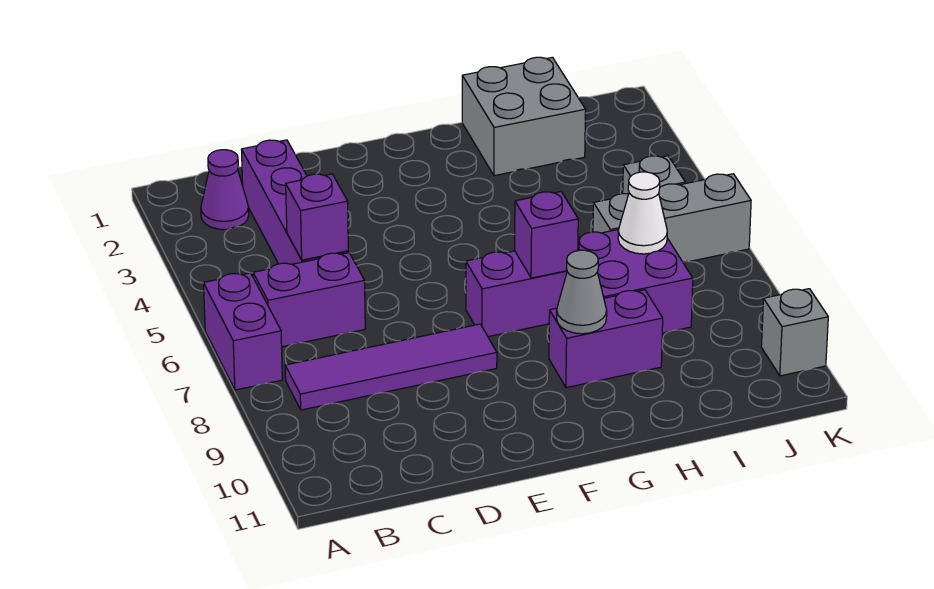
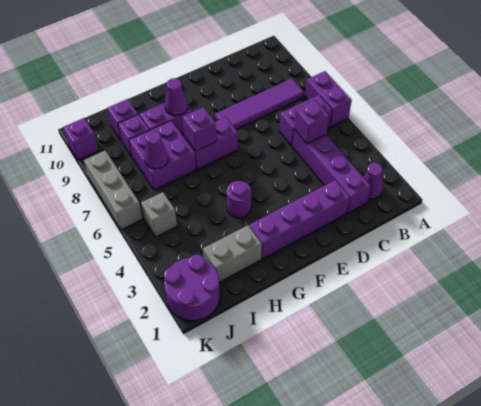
none -> purple brick D2:G2 level 1
none -> purple round brick G4 level 1
grey cone G9 level 2 -> purple cone G9 level 2
grey brick H1:I2 level 1 -> grey brick H2:I2 level 1
grey brick I6:K6 level 1 -> grey brick K6:K8 level 1
white cone I7 level 2 -> purple cone I7 level 2
none -> purple brick I9 level 1
none -> purple brick I10 level 1
none -> purple round brick J1:K2 level 1
grey brick K10 level 1 -> purple brick K10 level 1

